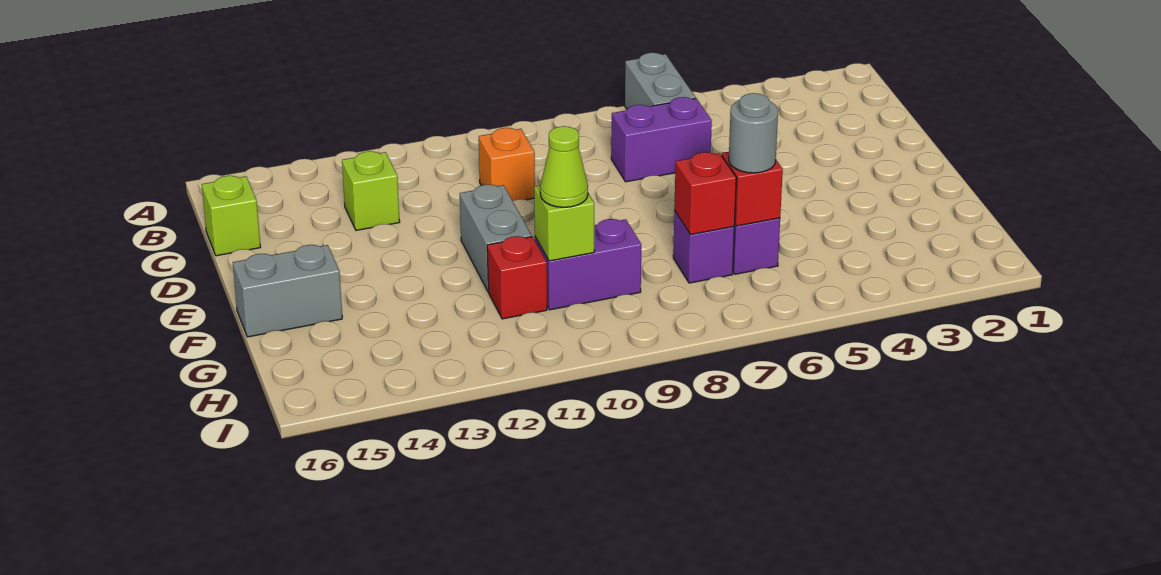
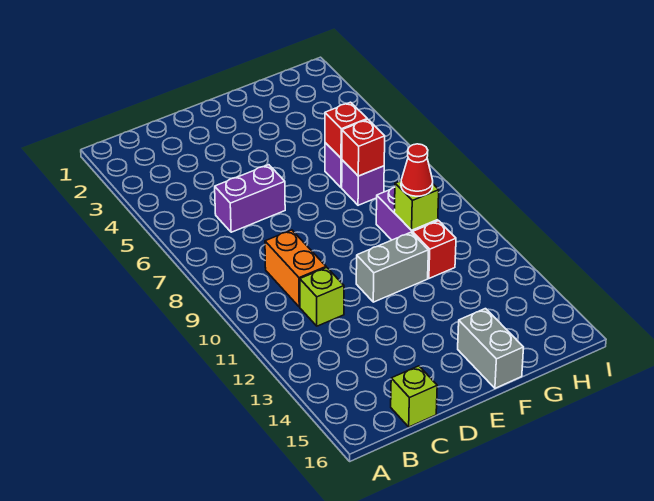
grey brick A6:B6 level 1 -> none
purple brick C6:C7 level 1 -> purple brick C6:D6 level 1
orange brick C10 level 1 -> orange brick C9:C10 level 1
lime brick C13 level 1 -> lime brick C11 level 1
grey round brick G6 level 3 -> none
lime cone G10 level 3 -> red cone G10 level 3

